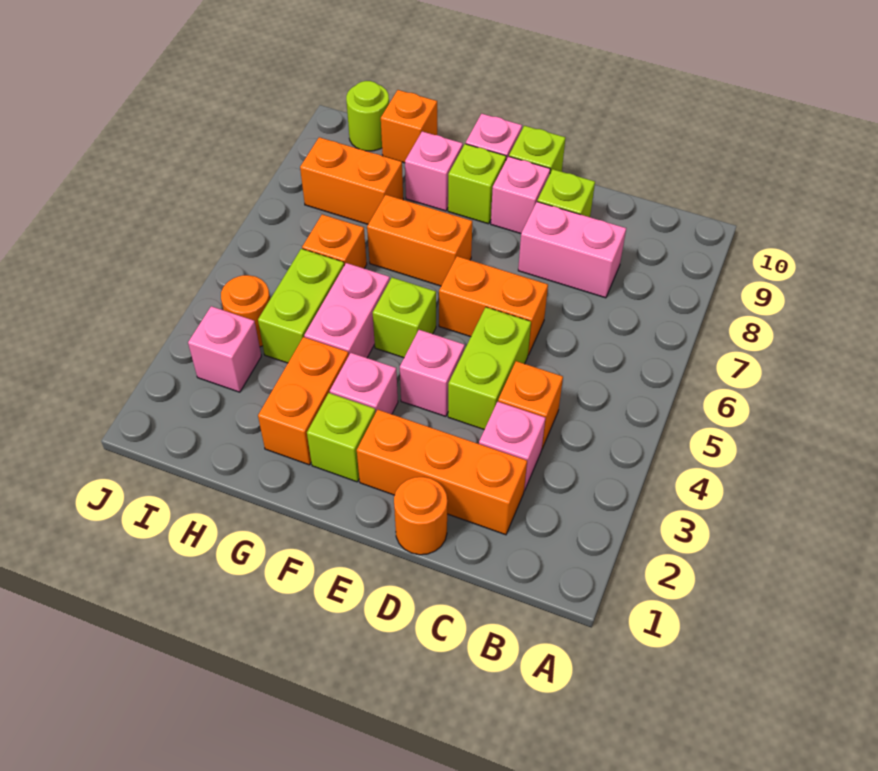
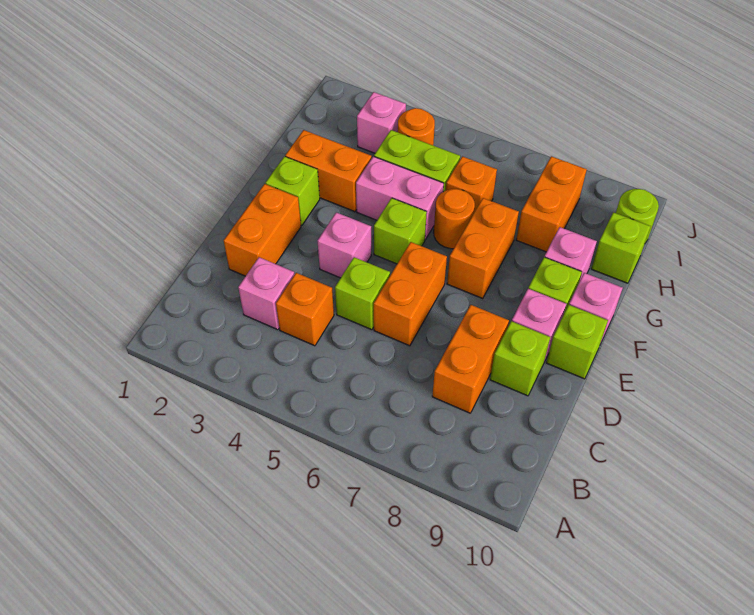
orange brick C2:E2 level 1 -> orange brick D2:E2 level 1
pink brick C8:D8 level 1 -> orange brick C8:D8 level 1
orange round brick D1 level 1 -> orange round brick G6 level 1
lime brick D4:D5 level 1 -> lime brick D5 level 1
pink brick F3 level 1 -> none
orange brick H10 level 1 -> lime brick H10 level 1

